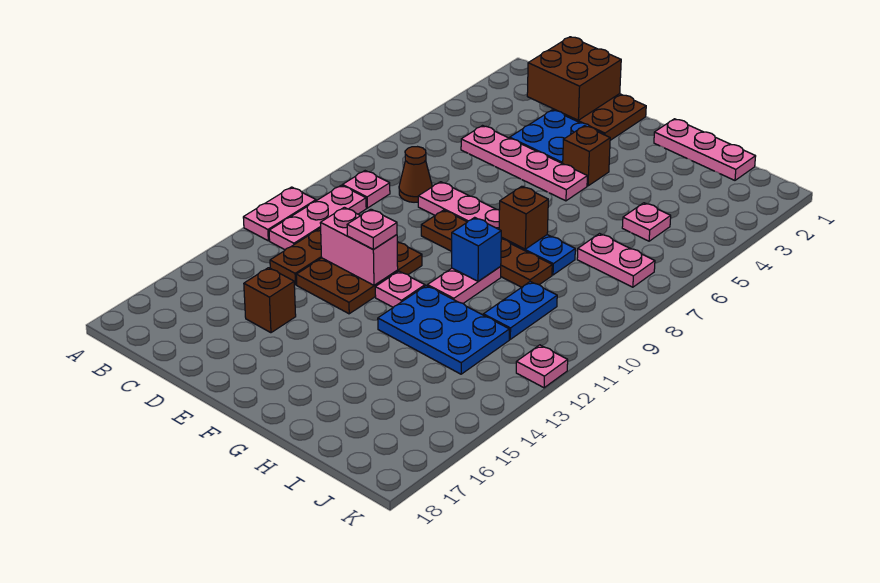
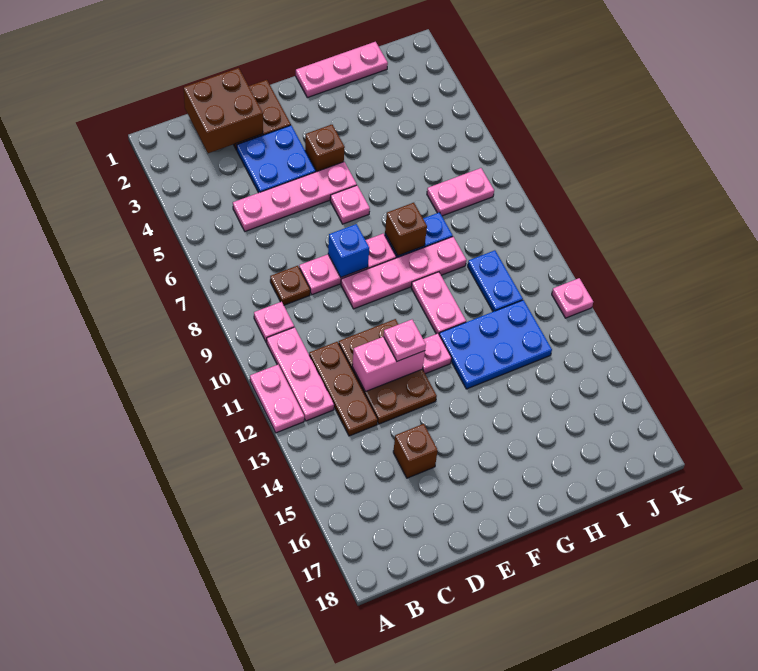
brown cone C8 level 1 -> brown plate C8 level 1
brown plate E9:H9 level 1 -> pink plate E9:H9 level 1
blue brick G10 level 2 -> blue brick E8 level 2
pink plate I5 level 1 -> pink plate F6 level 1

